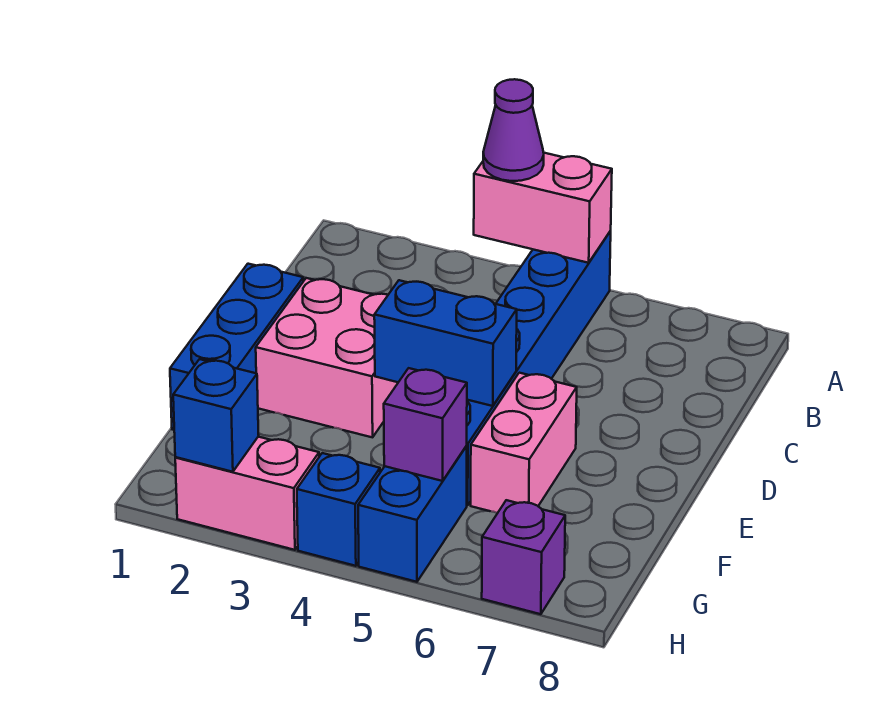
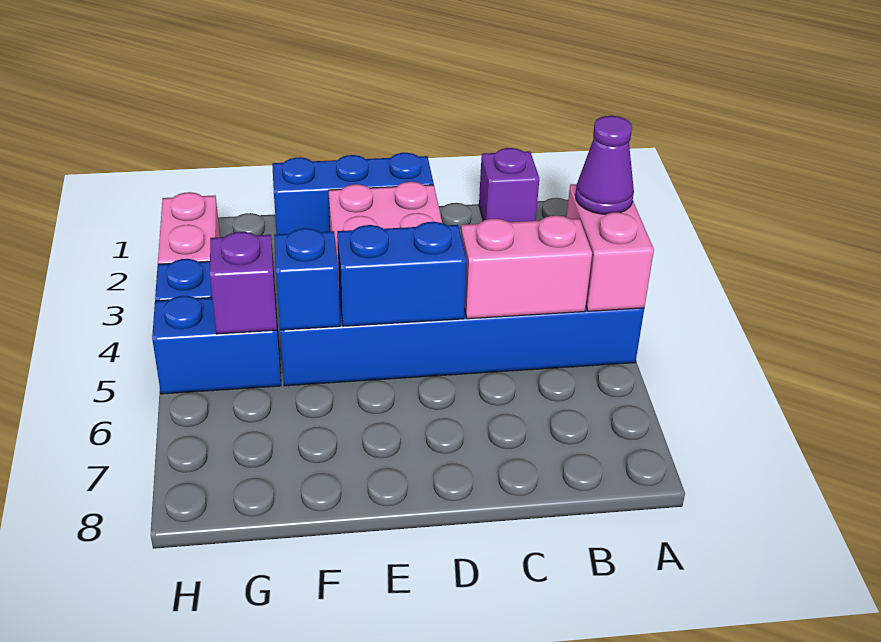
blue brick E4:E5 level 2 -> blue brick D5:E5 level 2
pink brick E6:F6 level 1 -> pink brick B5:C5 level 2
blue brick H2 level 2 -> blue brick F5 level 2
purple brick H7 level 1 -> purple brick B1 level 1

